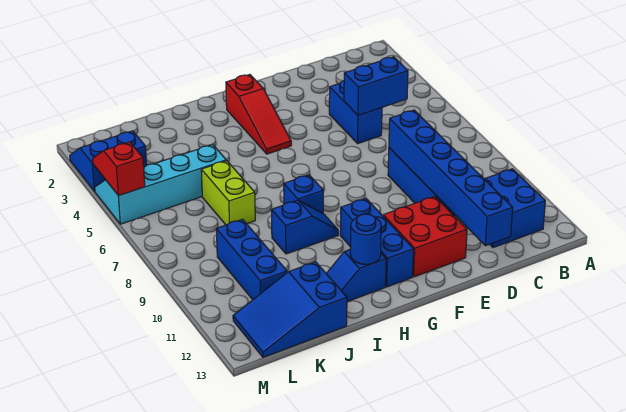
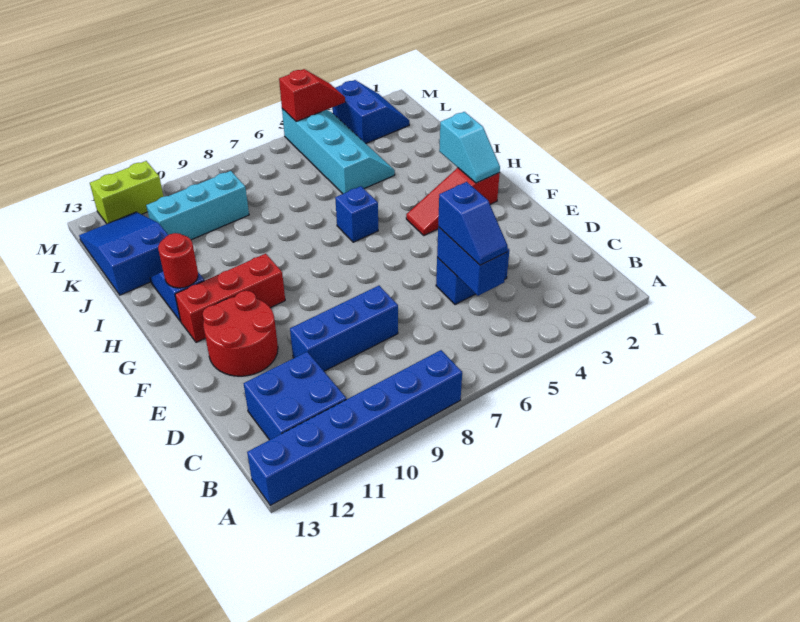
blue brick D8:D13 level 2 -> blue brick A8:A13 level 1
red brick E11:F12 level 1 -> red round brick E11:F12 level 1
none -> cyan slope G2:H2 level 2 top H
blue brick G10:G12 level 1 -> red brick G10:G12 level 1
blue brick H8 level 1 -> blue brick H6 level 1
blue slope H9:I9 level 1 top I -> blue slope C5:D5 level 3 top D
blue round brick H12 level 2 -> red round brick H12 level 2
lime brick J6:J7 level 1 -> lime brick M11:M12 level 1
blue brick K9:K11 level 1 -> cyan brick K9:K11 level 1

